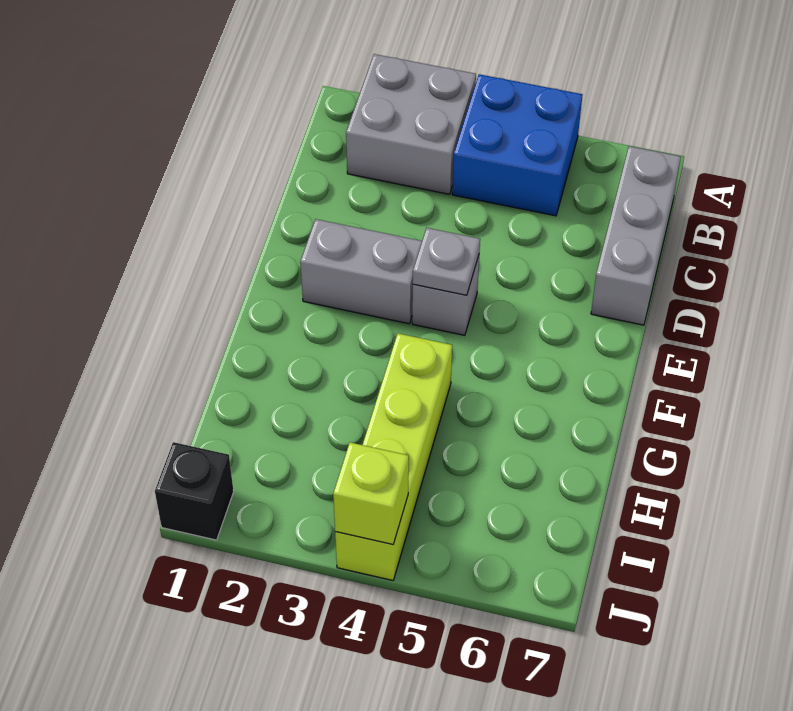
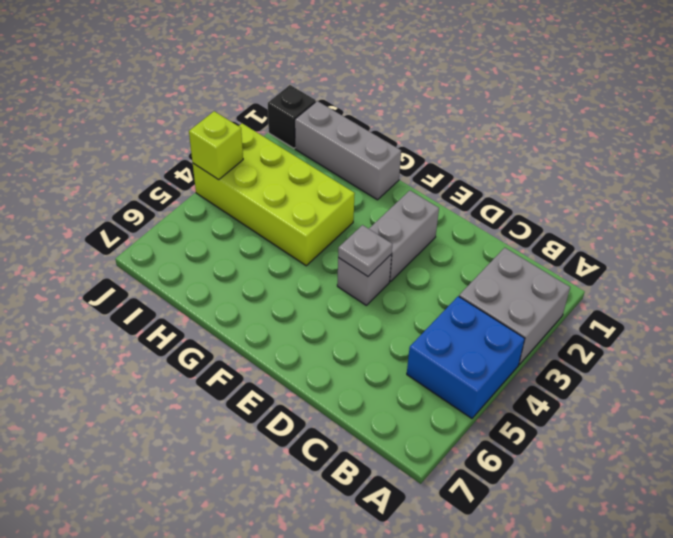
grey brick B7:D7 level 1 -> grey brick G1:I1 level 1
lime brick G4:J4 level 1 -> lime brick G3:J4 level 1

